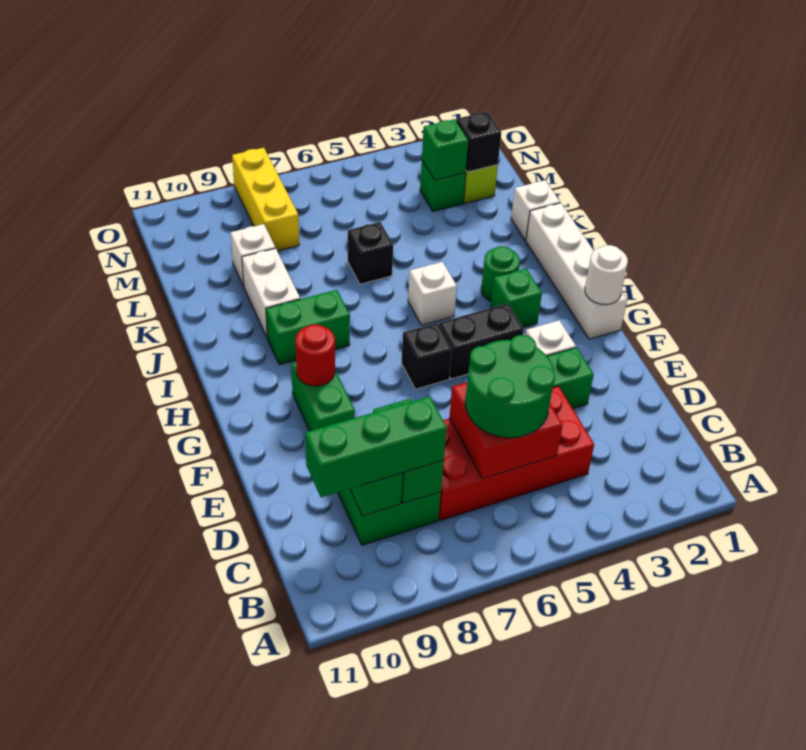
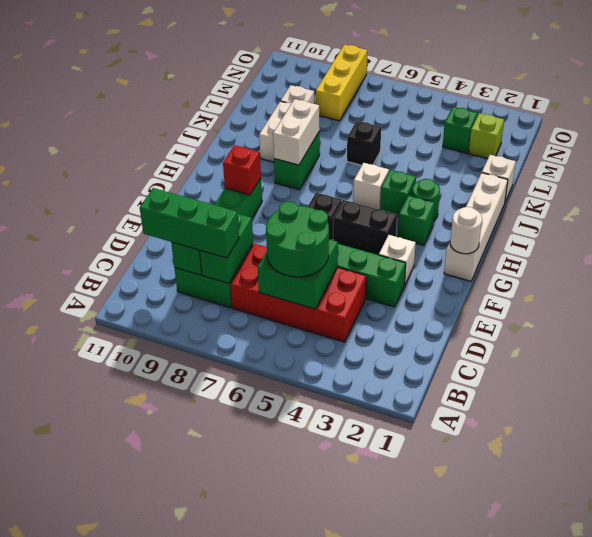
red brick C5:D6 level 2 -> green brick C5:D6 level 2
red round brick G9 level 2 -> red brick G9 level 2
green brick I8:I9 level 1 -> green brick I8:J8 level 1
none -> white brick I8:J8 level 2
black brick M2 level 2 -> none
green brick M3 level 2 -> green brick I4 level 1

